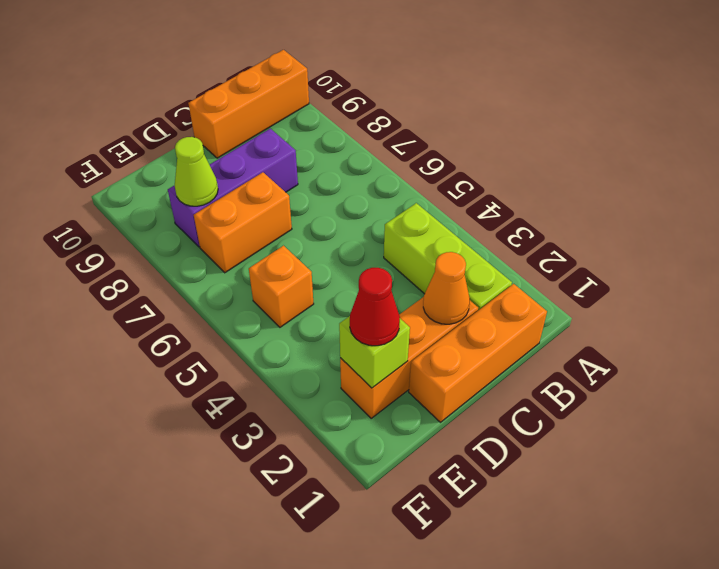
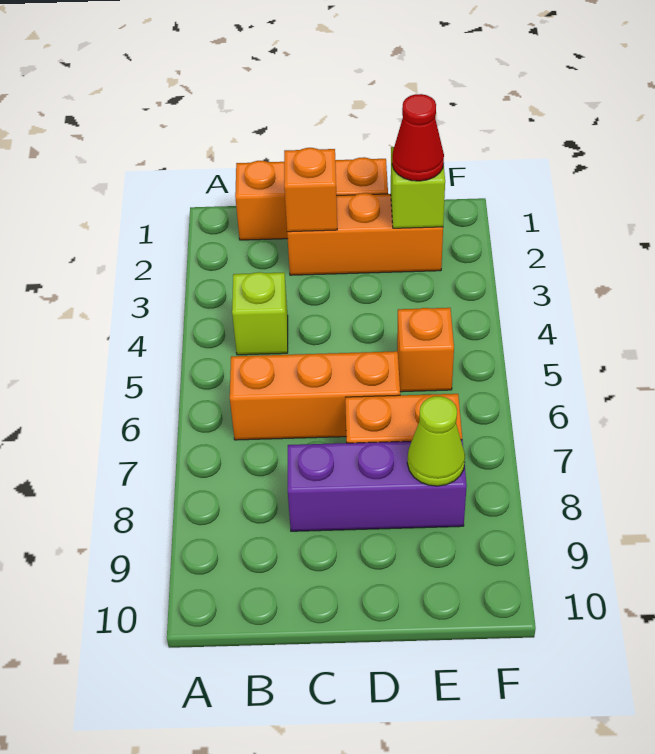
orange brick A10:C10 level 1 -> orange brick B6:D6 level 1
lime brick B2:B4 level 1 -> lime brick B4 level 1
orange cone C2 level 2 -> orange brick C2 level 2

